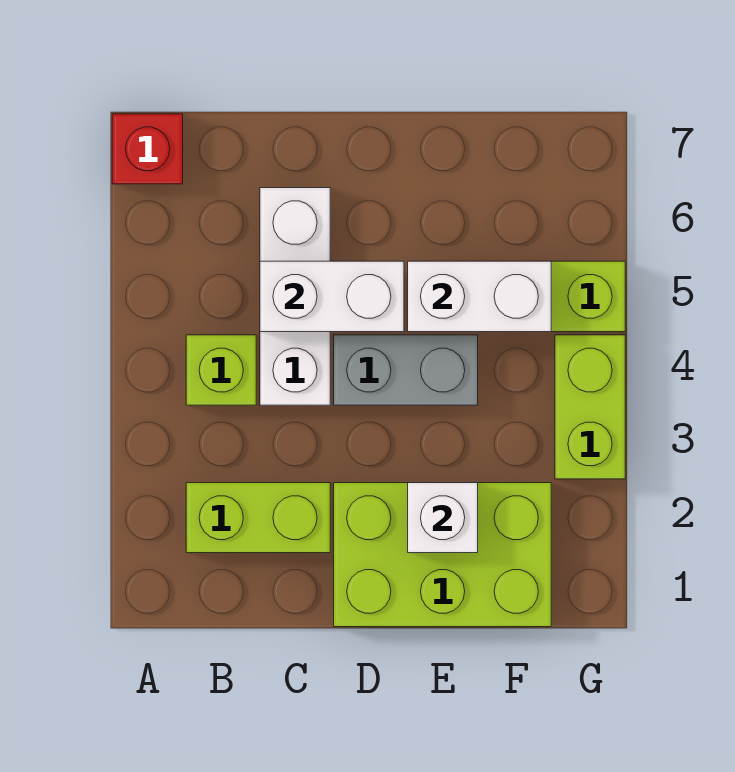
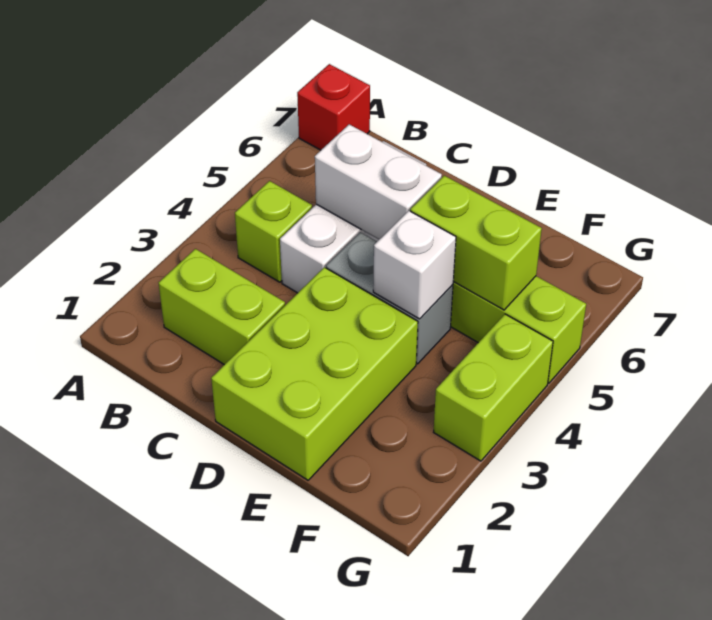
lime brick D1:F2 level 1 -> lime brick D1:E3 level 1
white brick E2 level 2 -> white brick E4 level 2
white brick E5:F5 level 2 -> lime brick E5:F5 level 2

